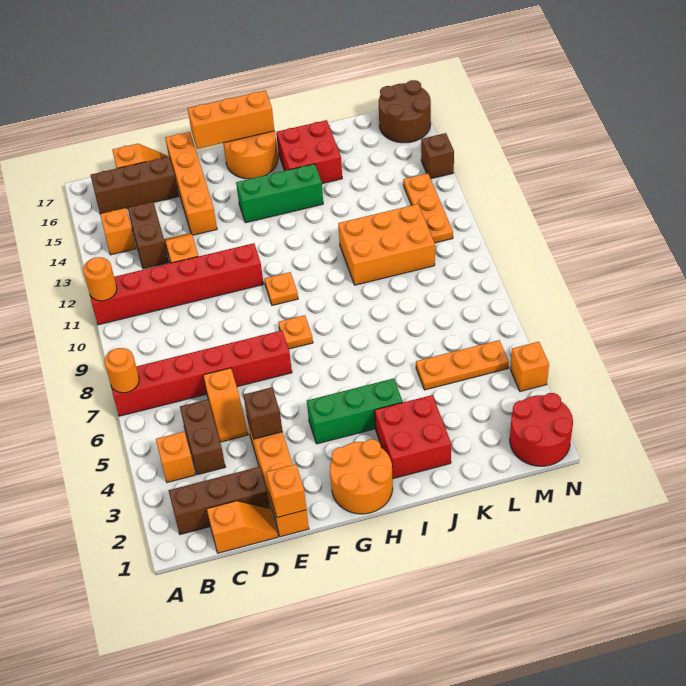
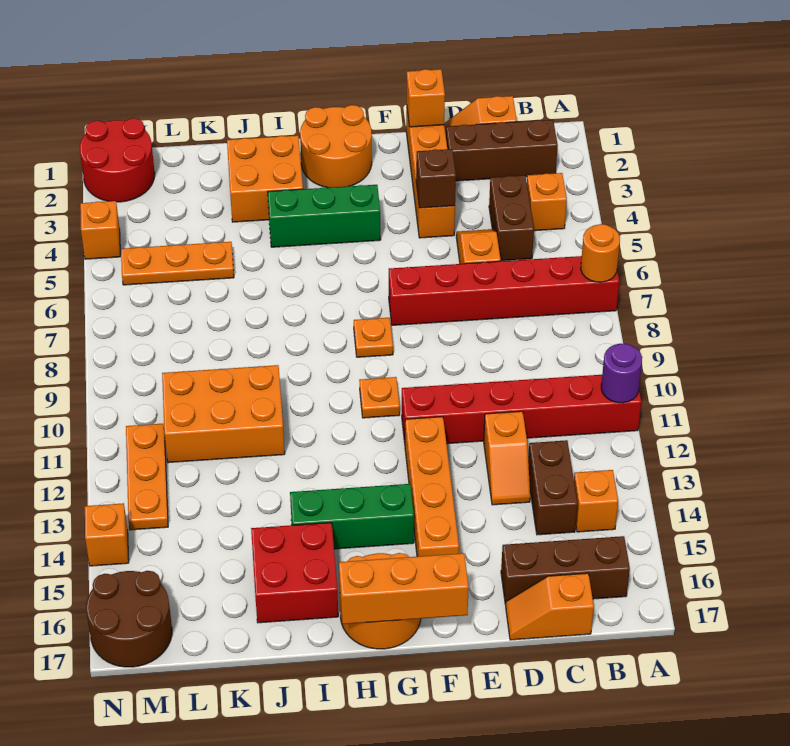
orange round brick A11 level 2 -> purple round brick A11 level 2
orange brick E14:E17 level 1 -> orange brick F12:F15 level 1
red brick I2:J3 level 1 -> orange brick I2:J3 level 1
brown brick N14 level 1 -> orange brick N14 level 1

